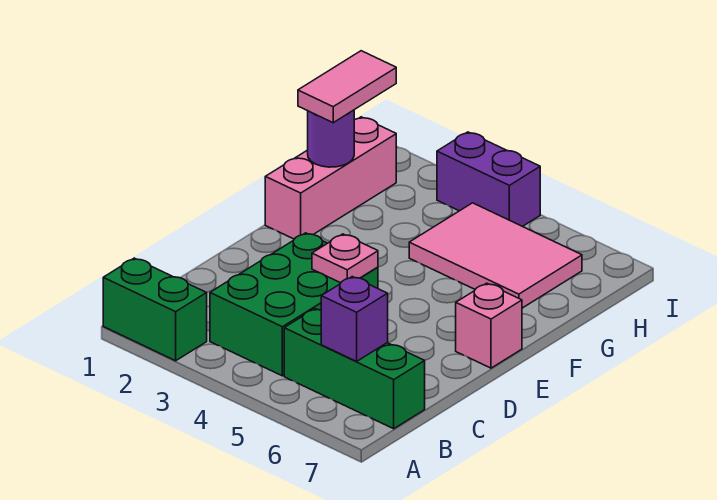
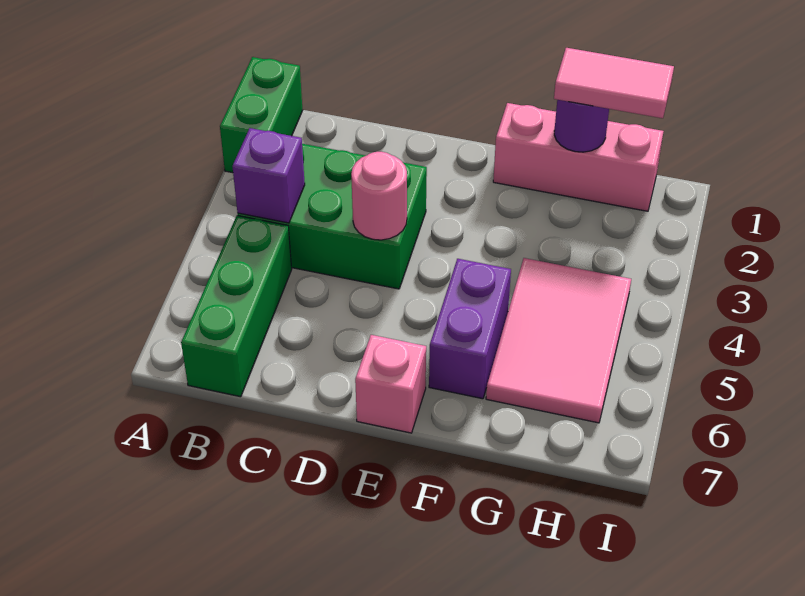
purple brick B6 level 2 -> purple brick B4 level 2
pink plate D4 level 2 -> pink round brick D4 level 2
purple brick I3:I4 level 1 -> purple brick F5:F6 level 1

